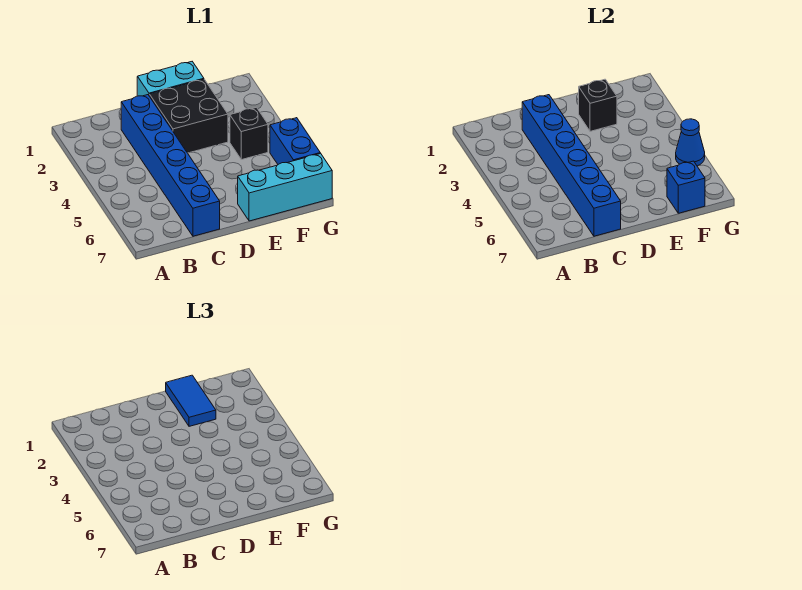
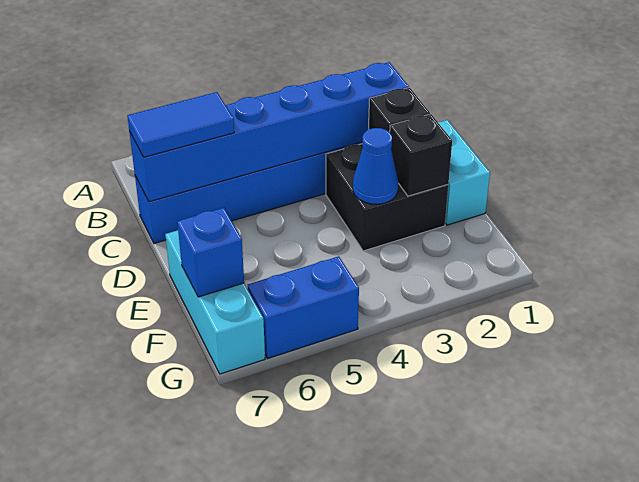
blue tile E1:E2 level 3 -> blue tile C6:C7 level 3
black brick F4 level 1 -> black brick D2 level 2
blue cone G5 level 2 -> blue cone E3 level 2

